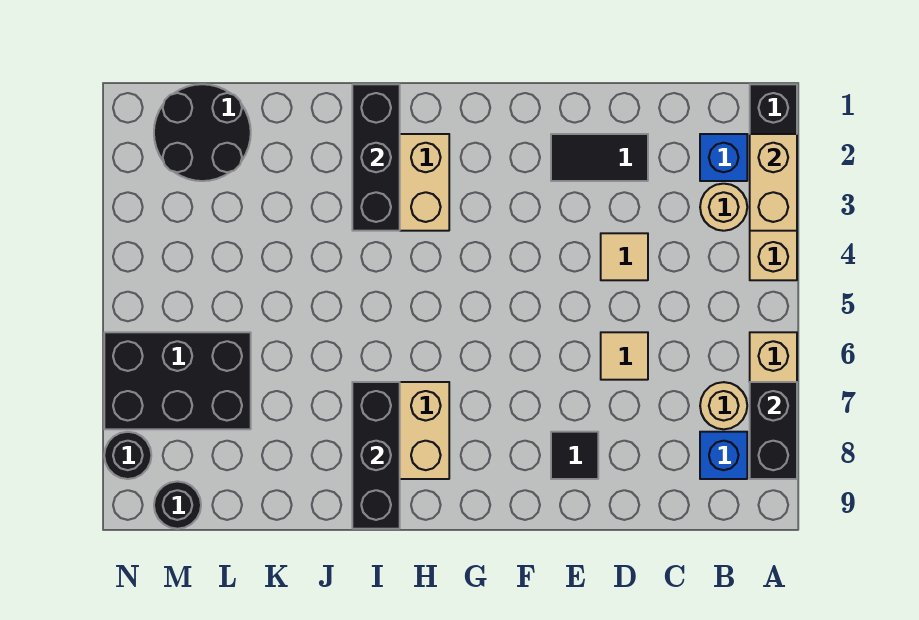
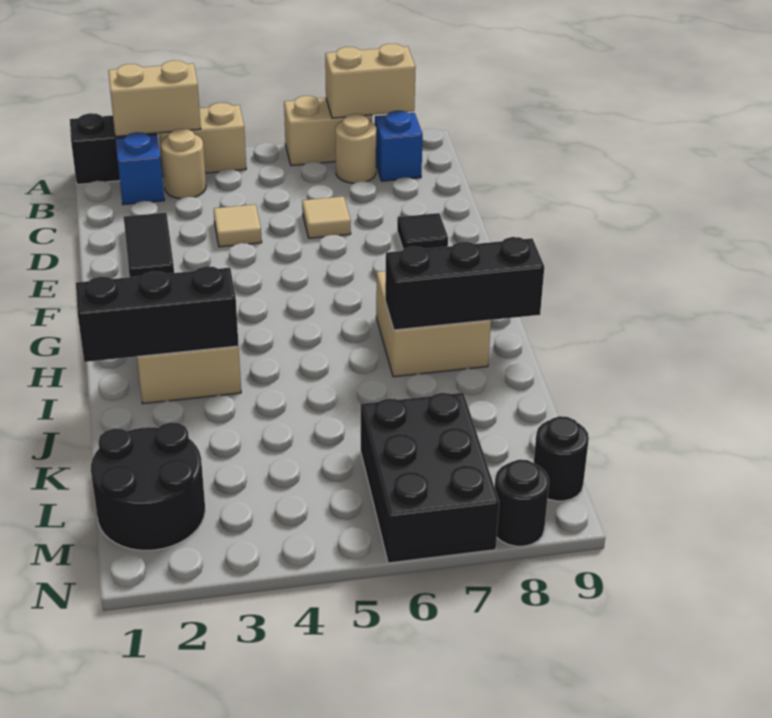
black brick A7:A8 level 2 -> tan brick A7:A8 level 2

